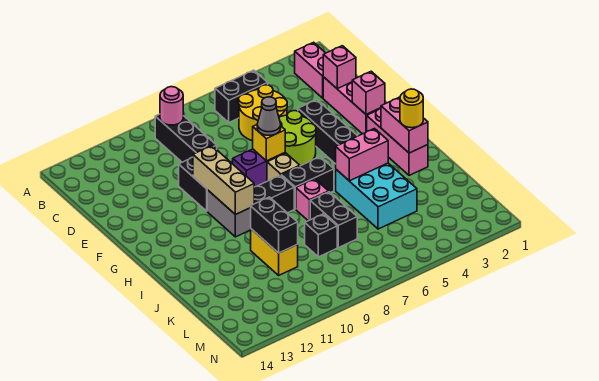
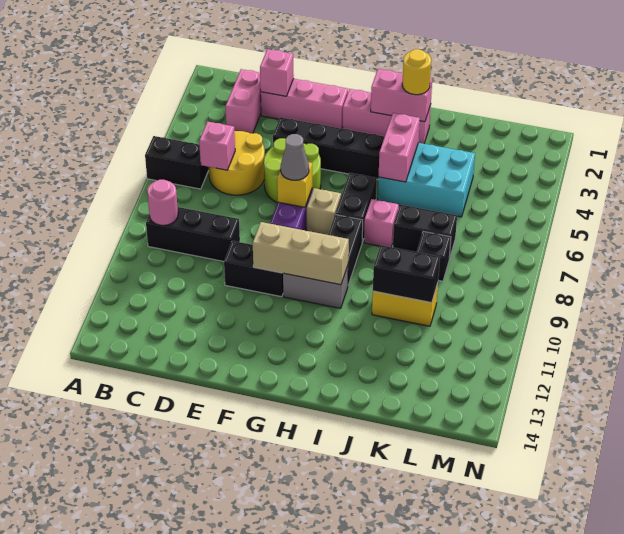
pink brick B2:C2 level 1 -> pink brick C2:C3 level 1
black brick B5:B6 level 1 -> black brick A6:B6 level 1
pink brick F2 level 2 -> pink brick C6 level 2

